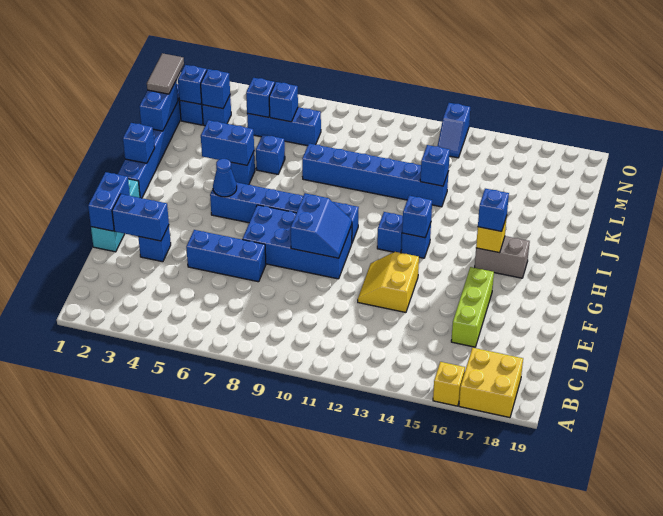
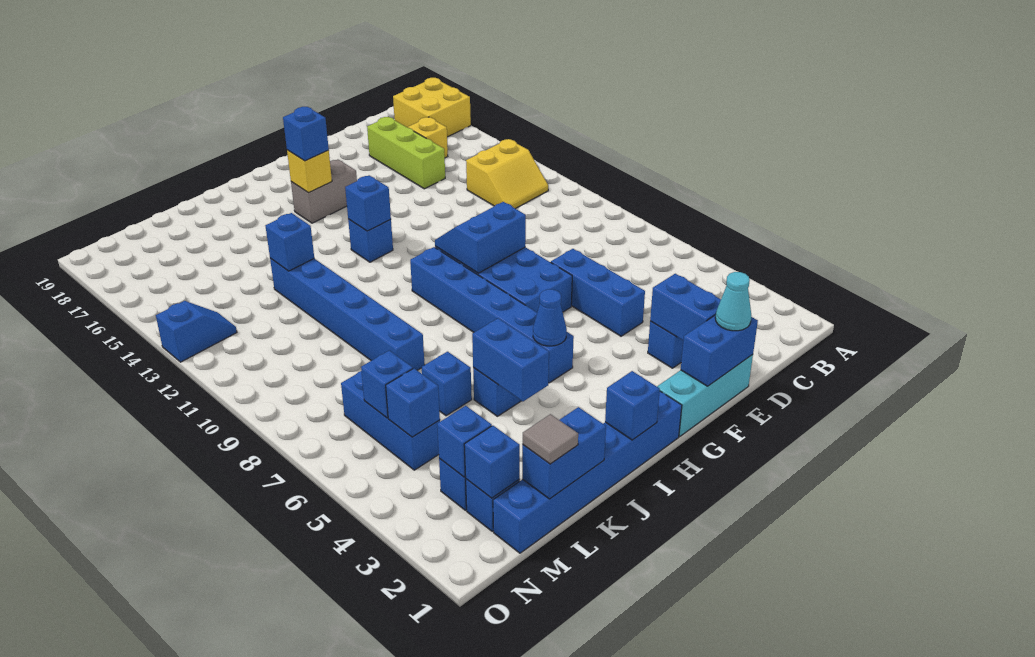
yellow brick A16 level 1 -> yellow brick C16 level 1
lime brick D16:F16 level 1 -> lime brick D15:D17 level 1
none -> cyan cone E1 level 3
yellow slope E12:F13 level 1 top 13 -> yellow slope B12:C13 level 1 top 13
blue brick H12 level 1 -> none
grey brick H16:H17 level 1 -> grey brick G16:H16 level 1
grey tile L1:M1 level 3 -> grey tile L1 level 3

